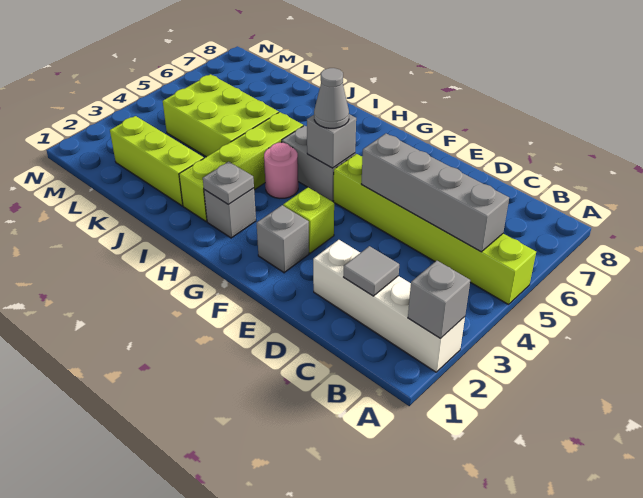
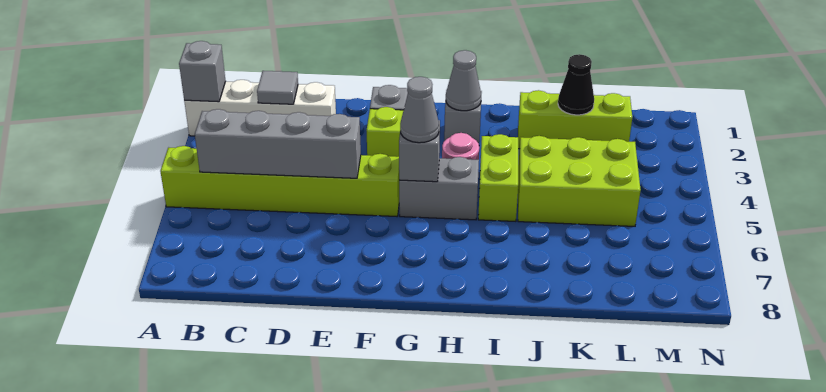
grey plate H2 level 2 -> grey cone H2 level 2
lime brick I2:I5 level 1 -> lime brick I4:I5 level 1
none -> black cone K2 level 2

